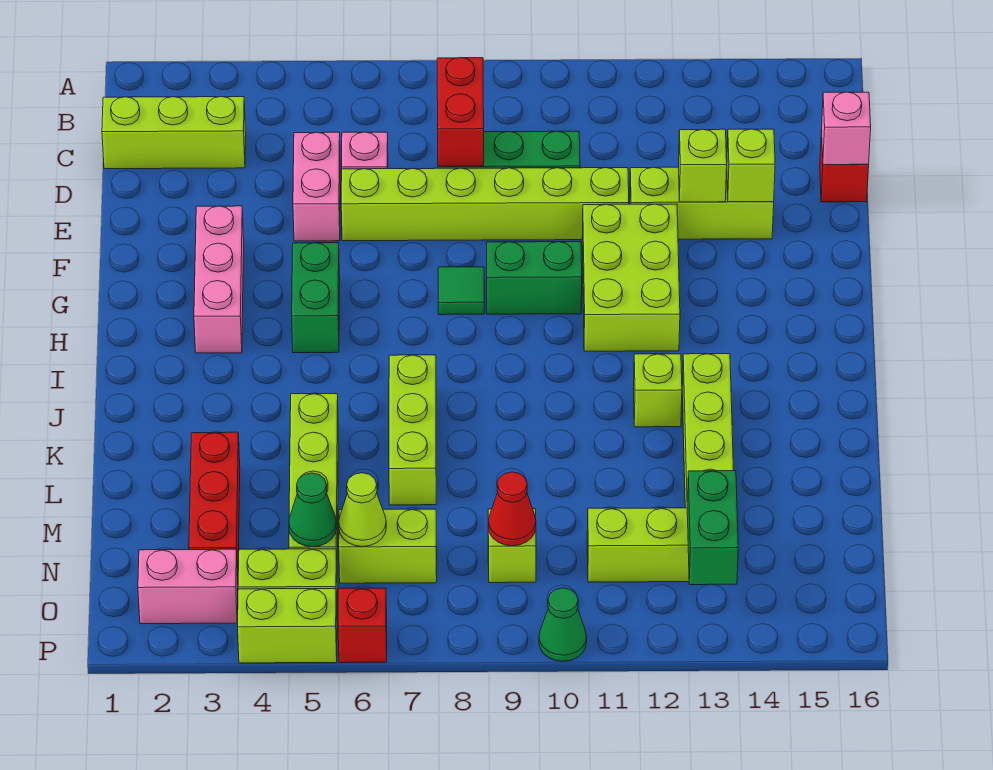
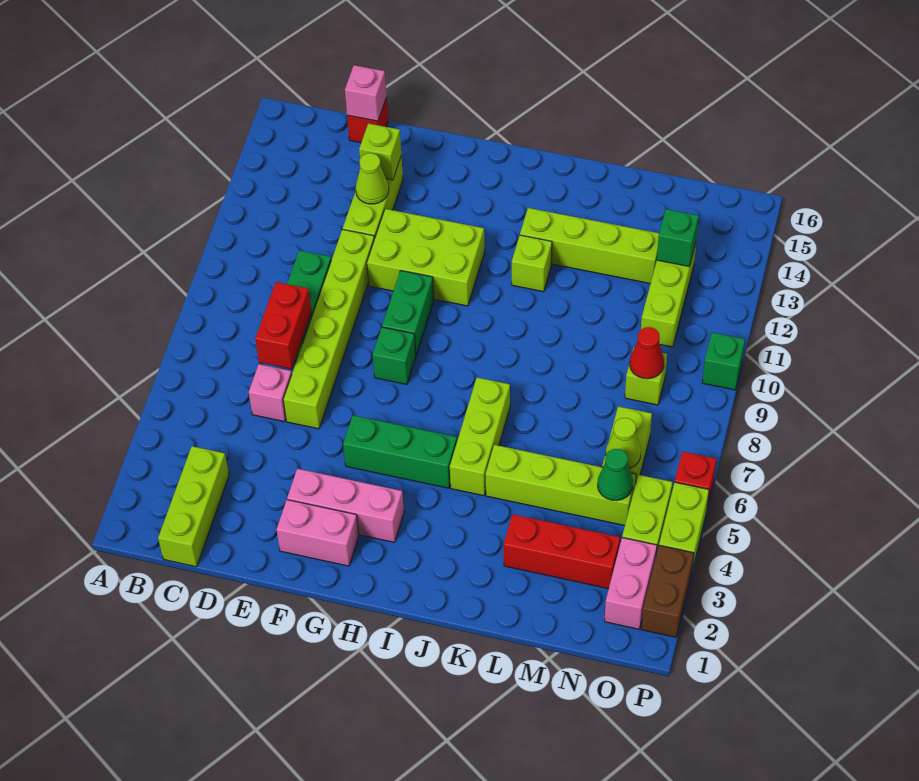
red brick C8:D8 level 2 -> red brick D7:D8 level 2
pink brick D5:E5 level 1 -> pink brick F2:G2 level 1
lime brick E13 level 2 -> lime cone E13 level 2
green brick G5:H5 level 1 -> green brick G5:I5 level 1
green tile G8 level 1 -> green brick G8 level 1
lime brick J7:L7 level 1 -> lime brick J5:J7 level 1
green brick N13:O13 level 2 -> green brick N13 level 2
none -> brown brick P2:P3 level 1
green cone P10 level 1 -> green brick P10 level 1

